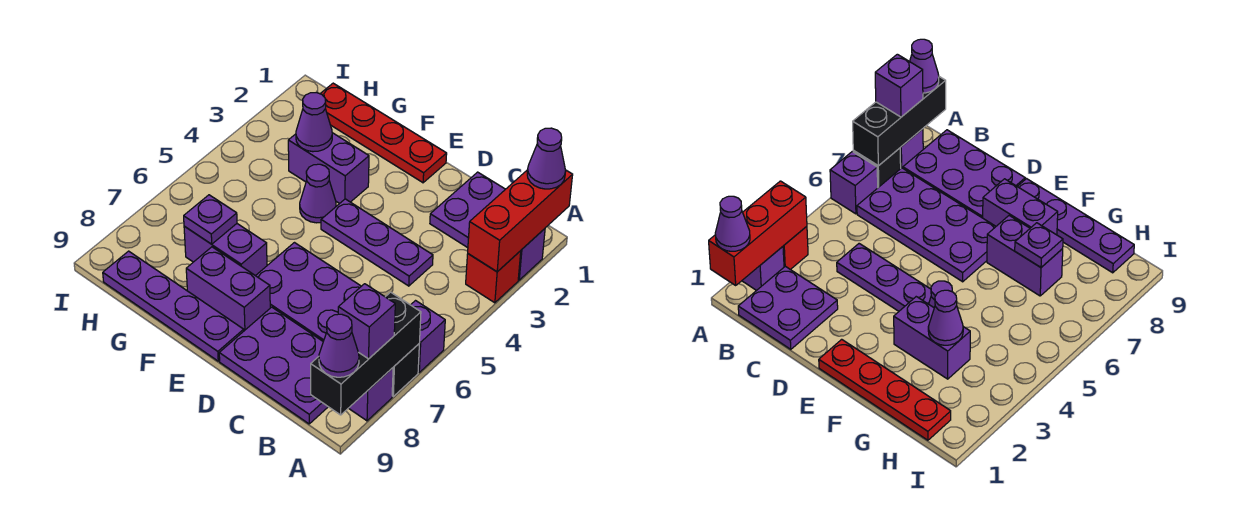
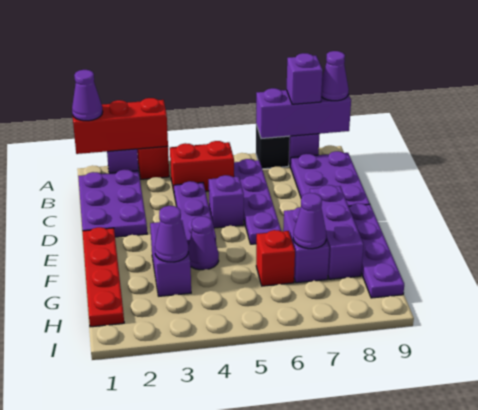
purple brick A6 level 1 -> purple brick D5 level 1
black brick A7:A9 level 2 -> purple brick A7:A9 level 2
purple plate B1:C2 level 1 -> purple plate B1:D2 level 1
none -> red brick B4:B5 level 1
purple plate B6:E7 level 1 -> purple plate B6:E6 level 1
purple brick E8:F8 level 1 -> purple brick E8:G8 level 1
none -> red brick G6 level 1
purple plate G7 level 2 -> purple cone G7 level 2

